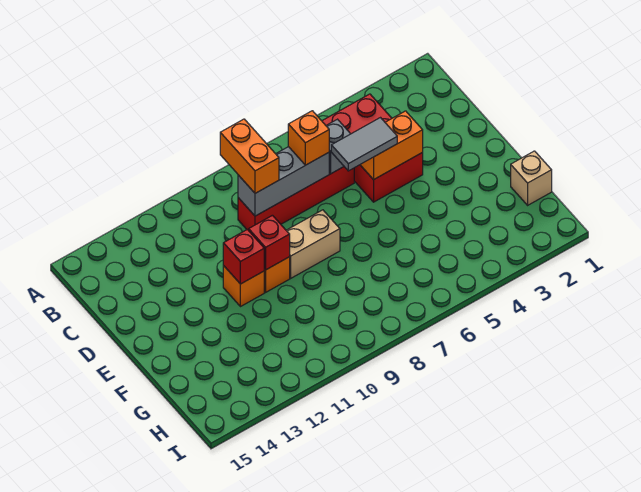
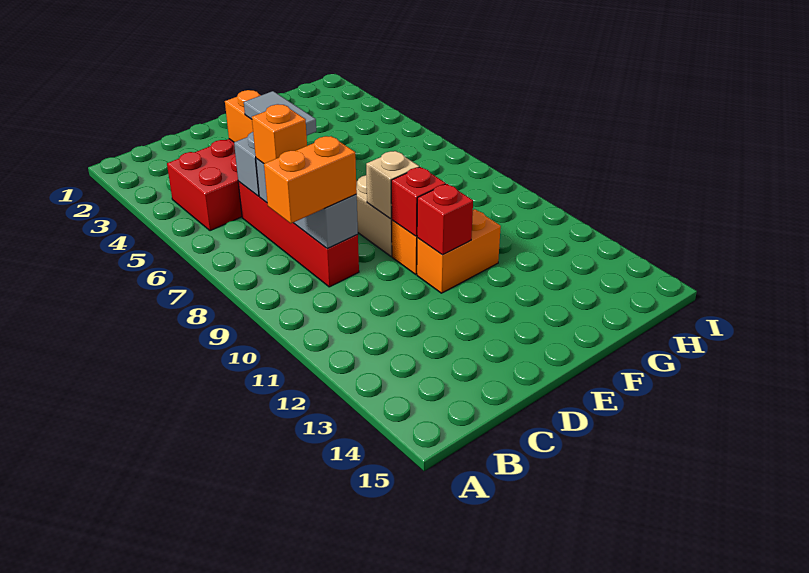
orange brick E11 level 1 -> orange brick E11:F11 level 1
tan brick G1 level 1 -> tan brick E9 level 2

